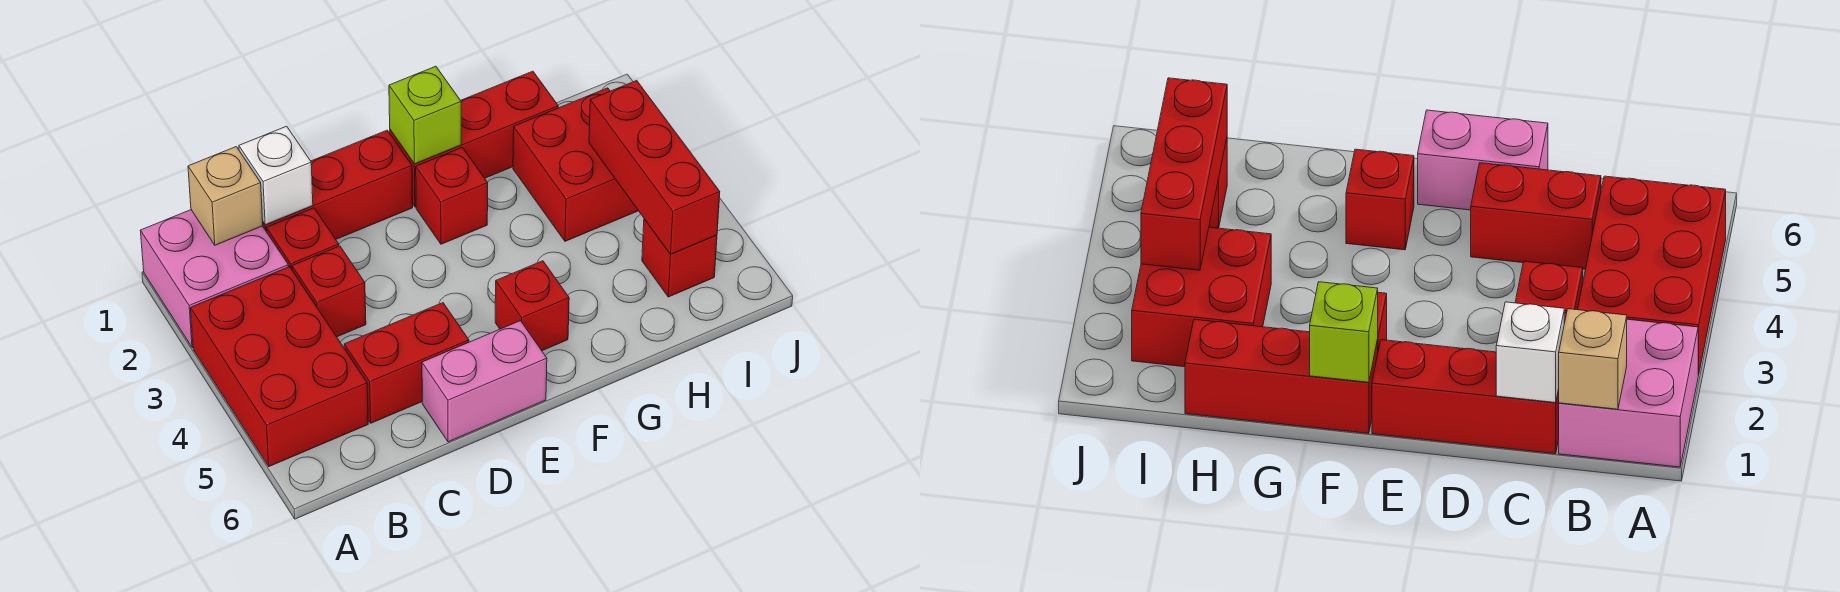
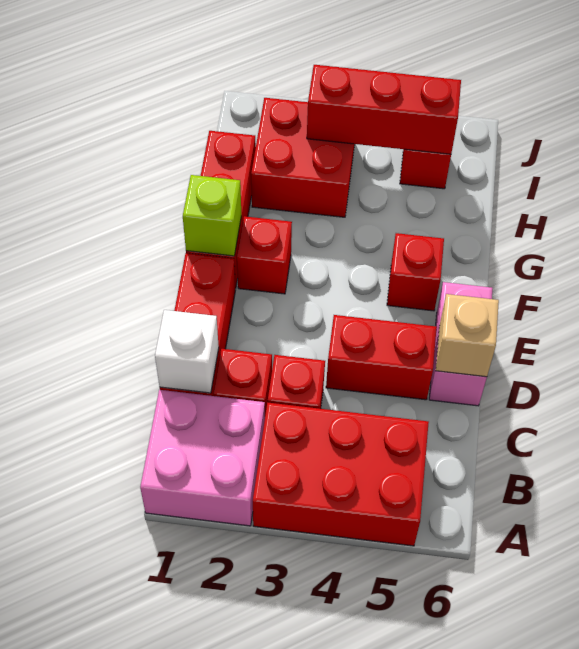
tan brick B1 level 2 -> tan brick D6 level 2
red brick C5:D5 level 1 -> red brick D4:D5 level 1

